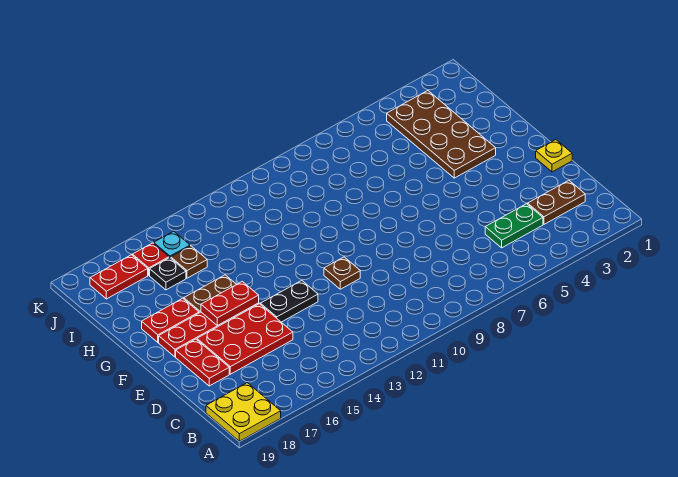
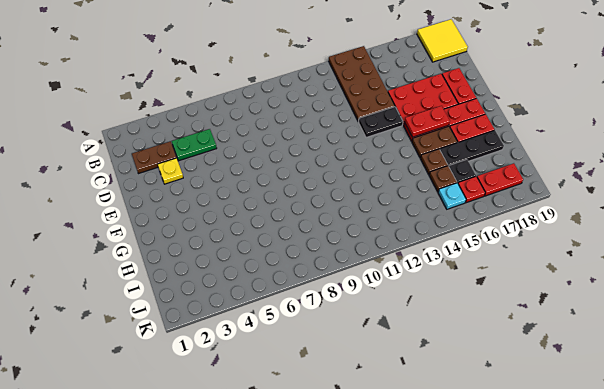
yellow plate A18:B19 level 1 -> yellow tile A18:B19 level 1
yellow plate E1 level 1 -> yellow plate D3 level 1
brown plate E11 level 1 -> brown plate H15 level 1
brown plate G3:J4 level 1 -> brown plate A13:D14 level 1
none -> black plate H16:H18 level 1

